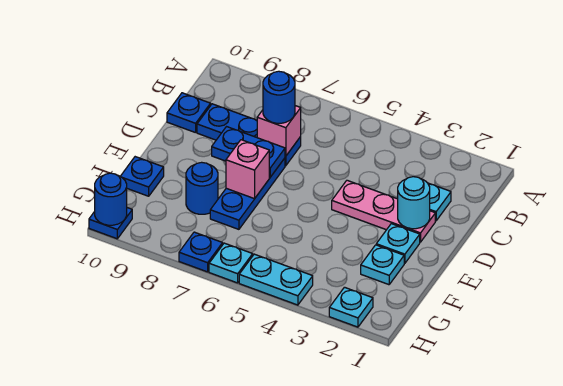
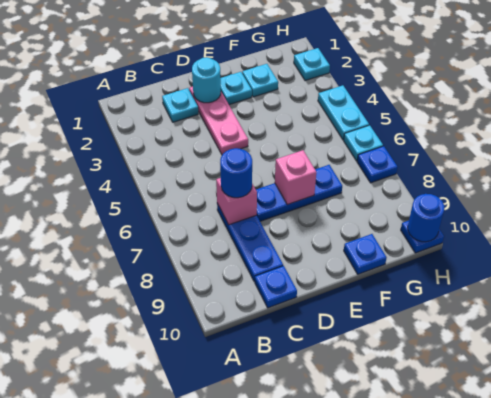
blue plate D7:D8 level 2 -> none
blue round brick F8 level 1 -> none

